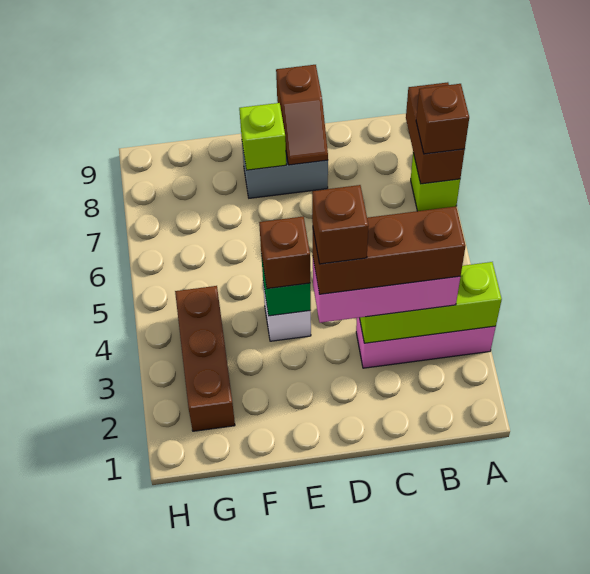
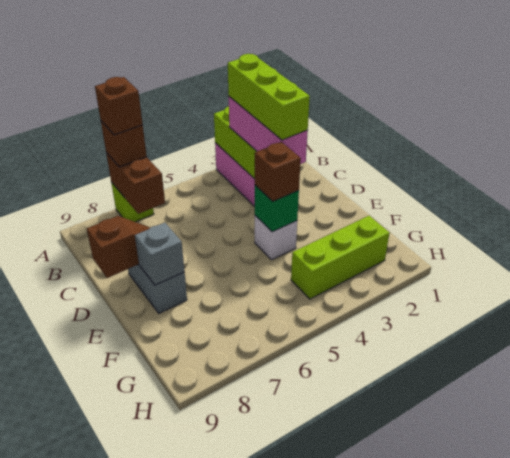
brown brick A7:A8 level 2 -> brown brick A7:B7 level 2
brown brick B3:D3 level 4 -> lime brick B3:D3 level 4
brown brick D3 level 5 -> brown brick A7 level 4
lime brick E8 level 2 -> grey brick E8 level 2
brown brick G2:G4 level 1 -> lime brick G2:G4 level 1

